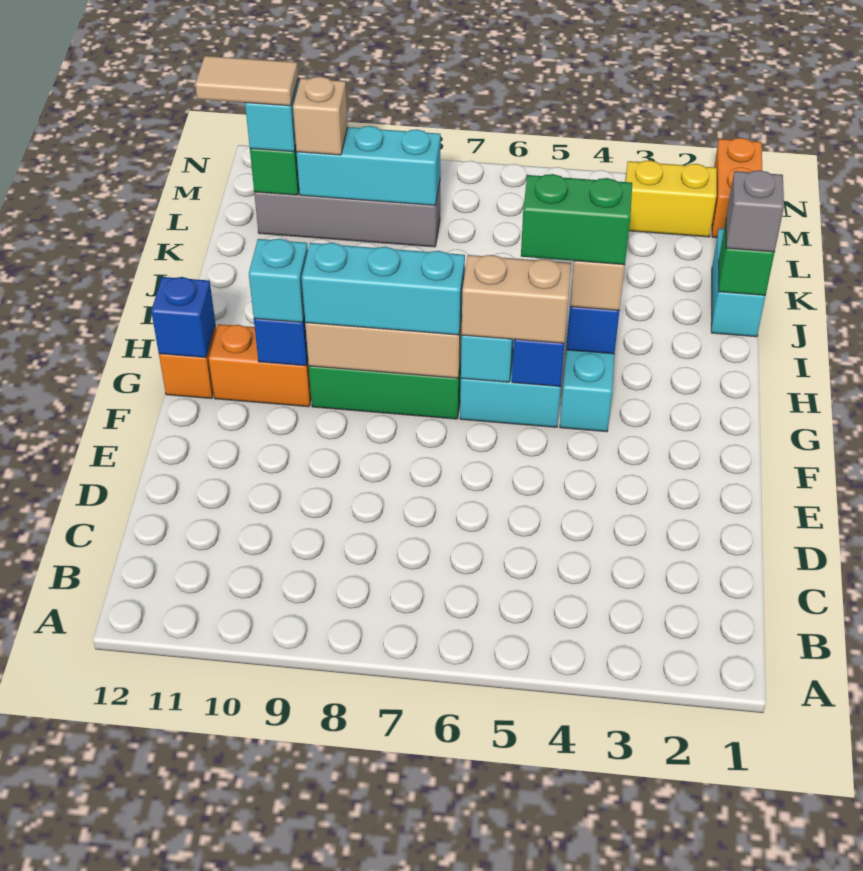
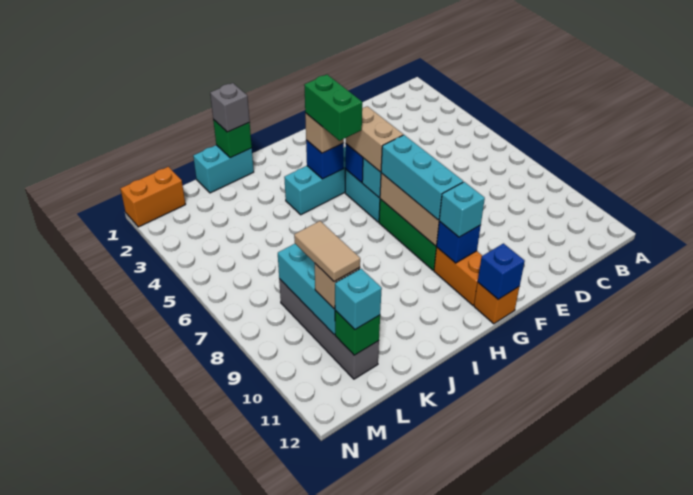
tan tile L11:L12 level 4 -> tan tile L9:L10 level 4
yellow brick M2:M3 level 1 -> none

